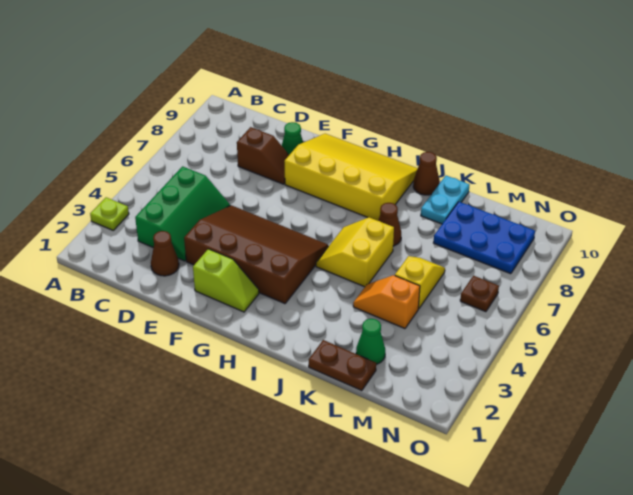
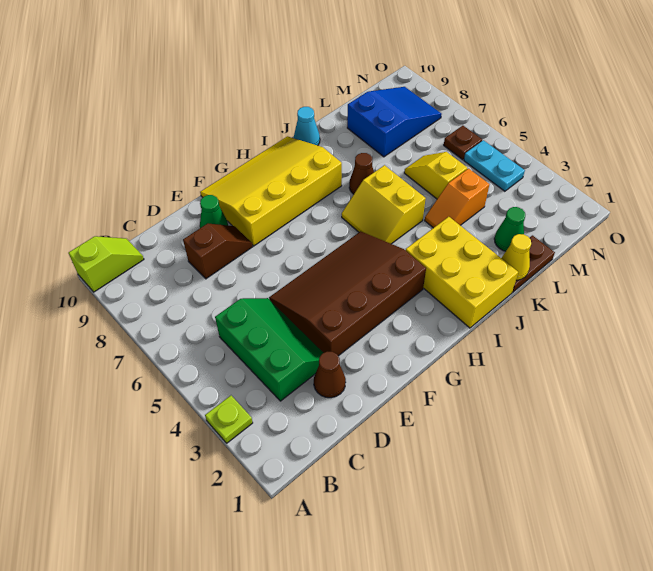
lime slope F2:G2 level 1 top F -> lime slope A10:B10 level 1 top A
none -> yellow brick I1:J3 level 1
brown cone J10 level 1 -> cyan cone J10 level 1
none -> yellow cone K1 level 2
cyan plate K9:K10 level 1 -> cyan plate N4:N5 level 1
blue plate L8:N9 level 1 -> blue slope L8:N9 level 1 top L

